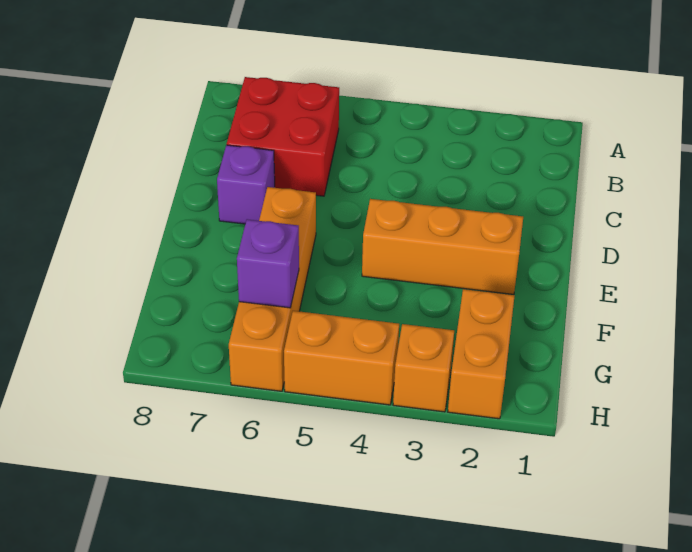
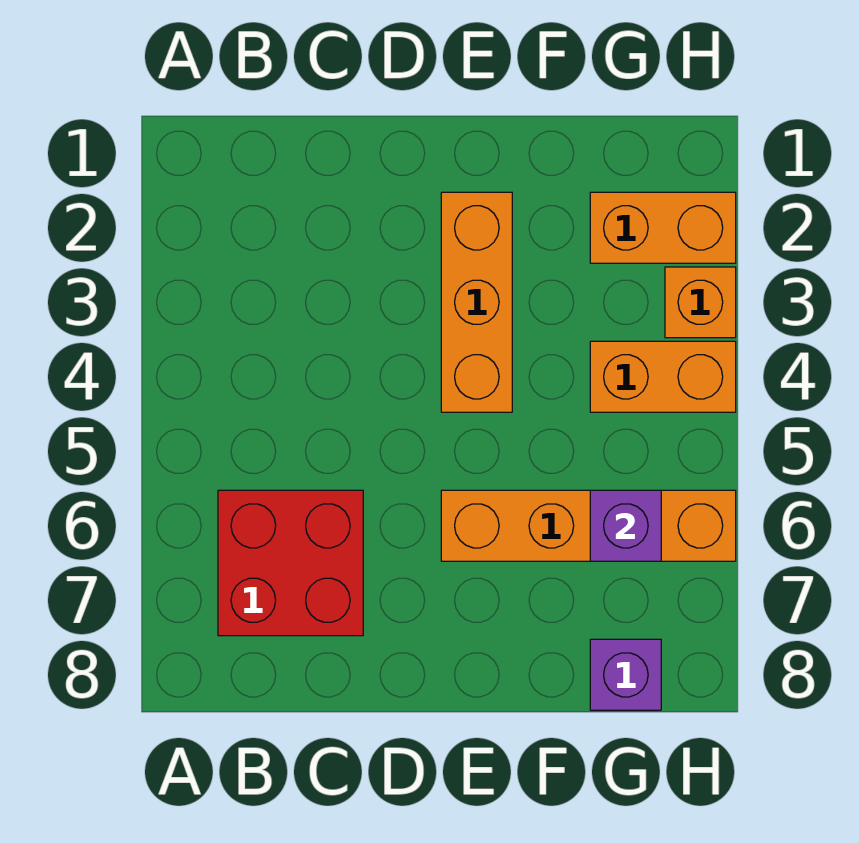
purple brick D7 level 1 -> purple brick G8 level 1
orange brick H4:H5 level 1 -> orange brick G4:H4 level 1

